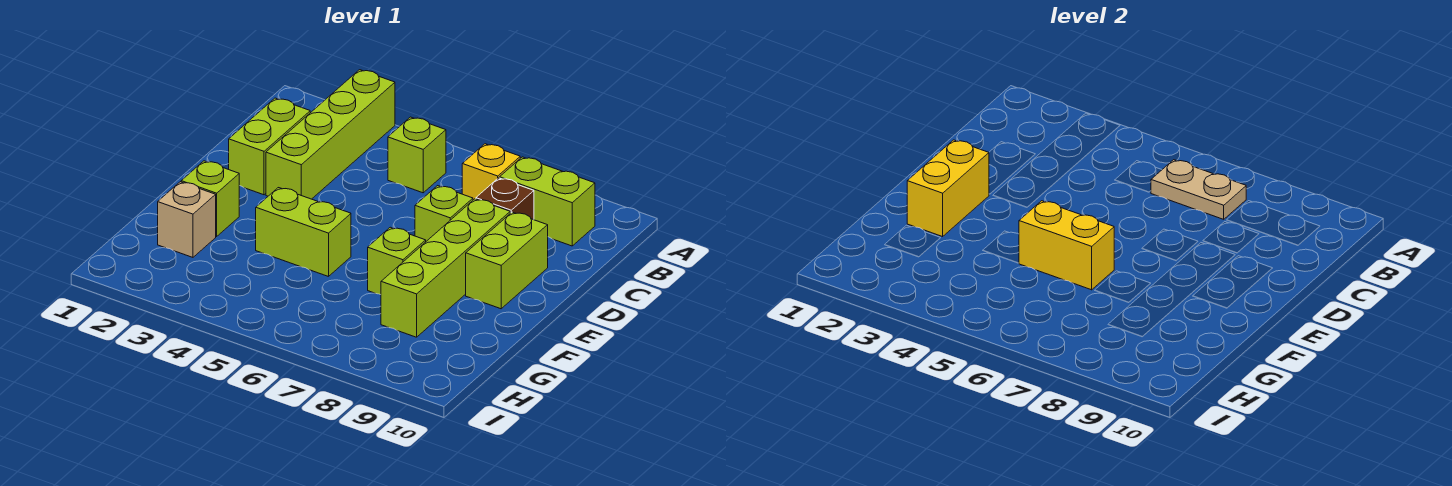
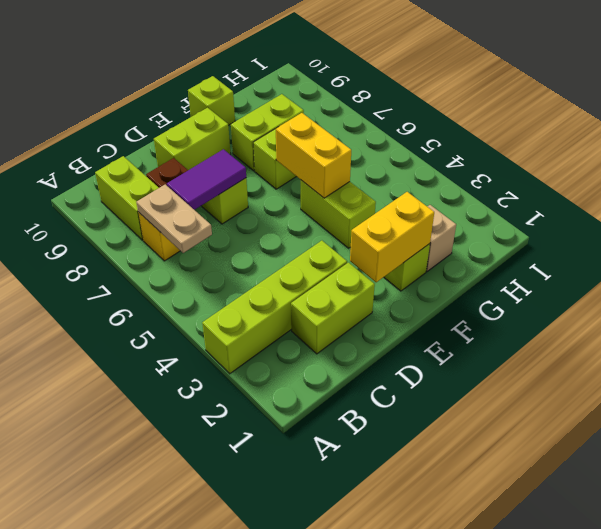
lime brick B5 level 1 -> lime brick F10 level 1
none -> purple tile C7:D7 level 2
lime brick D8:G8 level 1 -> lime brick F8:G8 level 1

